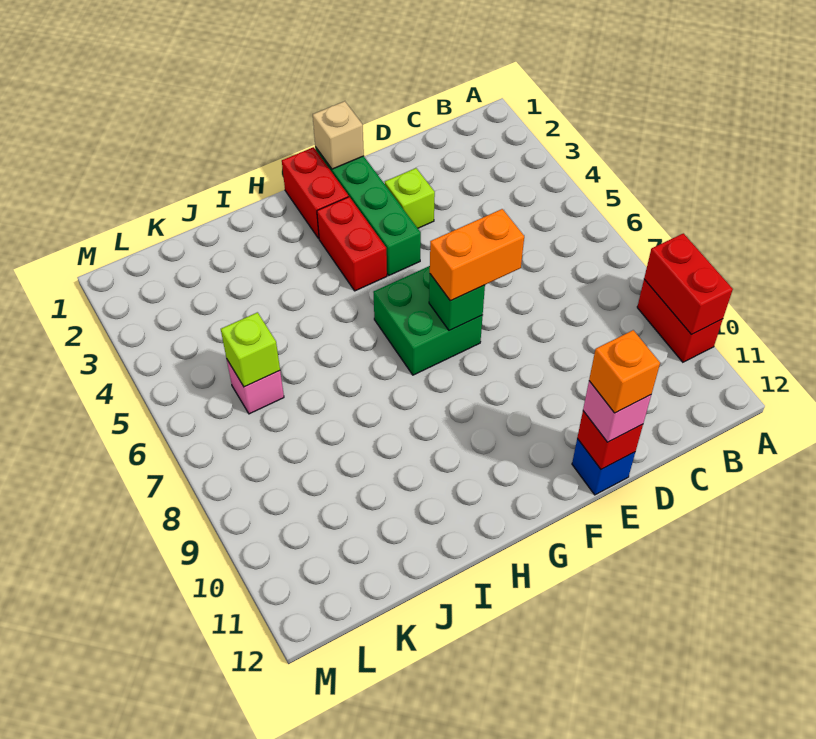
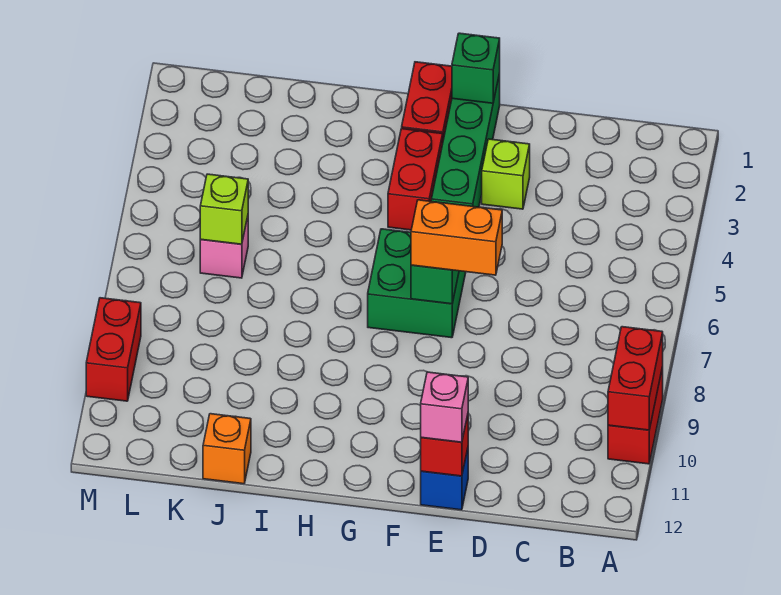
orange brick E12 level 4 -> orange brick J12 level 1
tan brick F1 level 2 -> green brick F1 level 2
none -> red brick M9:M10 level 1

